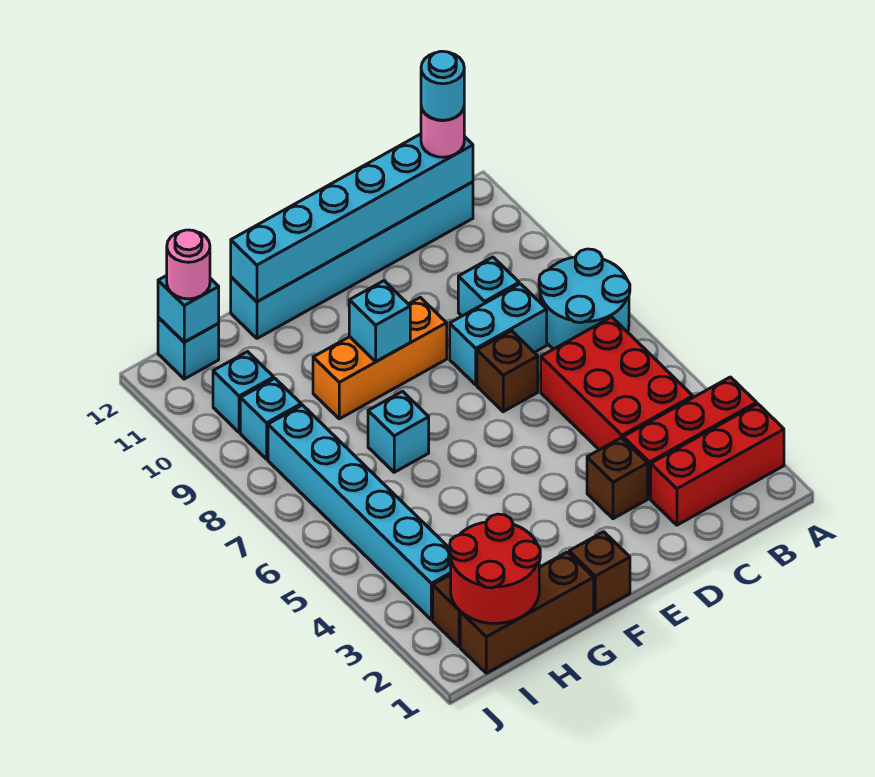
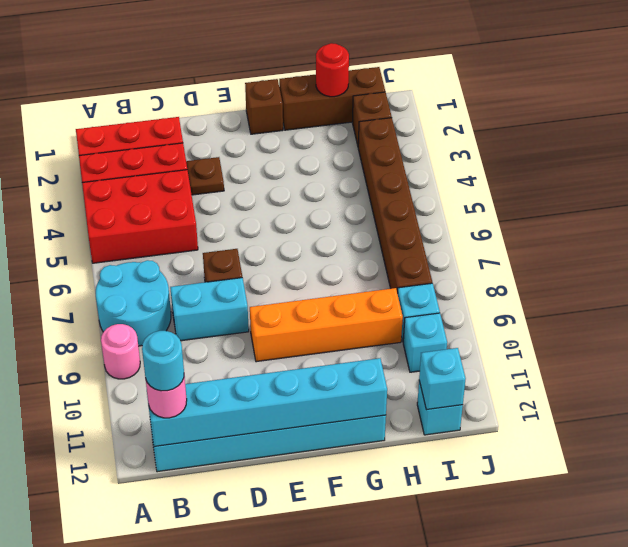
red brick B4:C6 level 1 -> red brick A4:C5 level 1
cyan brick C9 level 1 -> none
brown brick D3 level 1 -> brown plate D3 level 1
orange brick E9:G9 level 1 -> orange brick E9:H9 level 1
cyan brick F9 level 2 -> none
cyan brick G7 level 1 -> none
red round brick H1:I2 level 2 -> red round brick H1 level 2
cyan brick I3:I8 level 1 -> brown brick I3:I8 level 1
pink round brick I12 level 3 -> pink round brick A9 level 1

